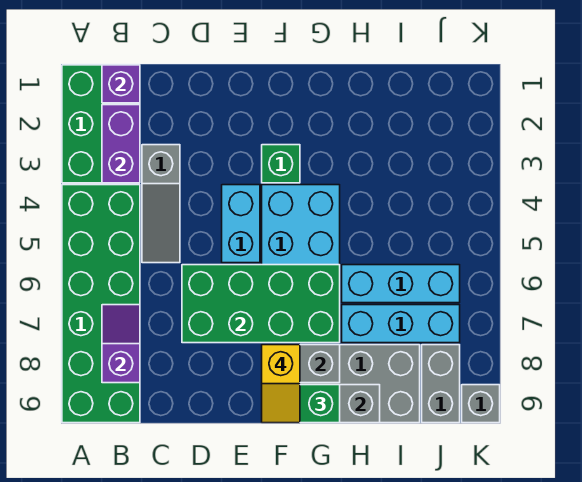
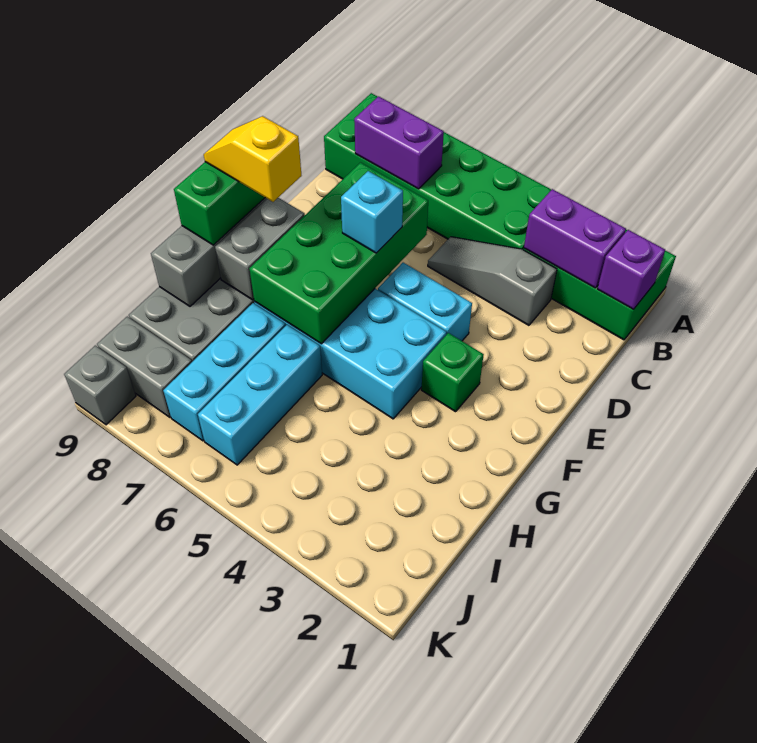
purple slope B7:B8 level 2 top 8 -> purple brick B7:B8 level 2
none -> cyan brick E6 level 3

